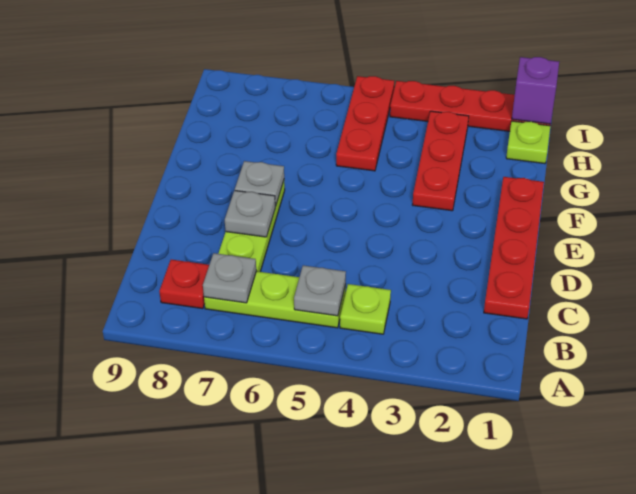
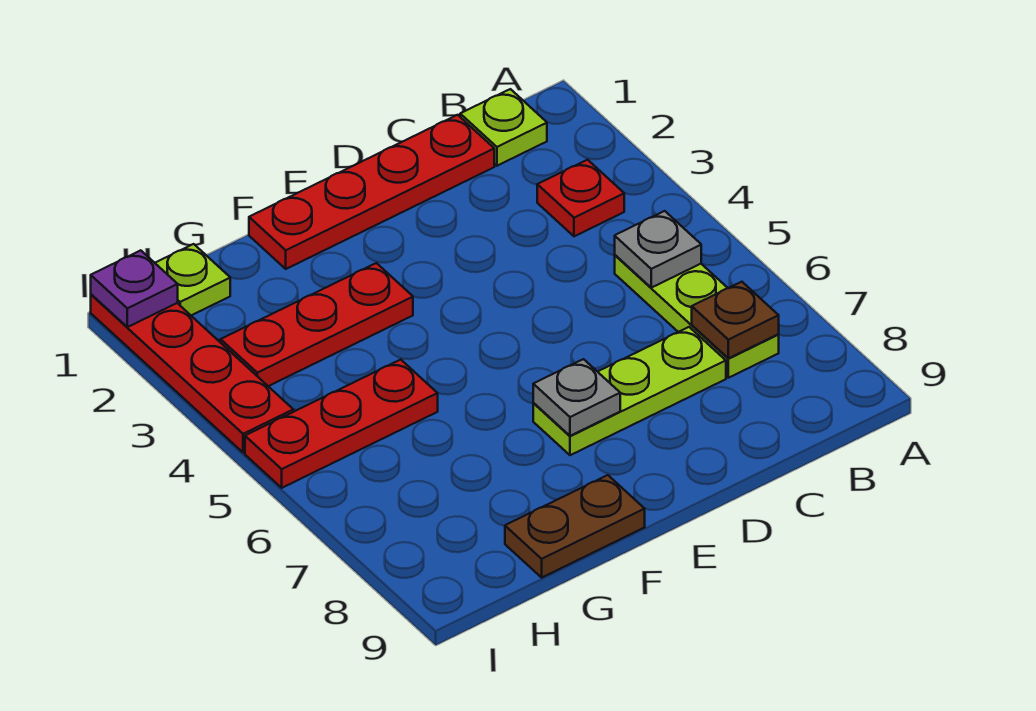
lime plate B4 level 1 -> lime plate B1 level 1
grey plate B7 level 2 -> brown plate B7 level 2
red plate B8 level 1 -> red plate B3 level 1
grey plate D7 level 2 -> none
none -> brown plate F9:G9 level 1
purple brick I1 level 2 -> purple plate I1 level 2

